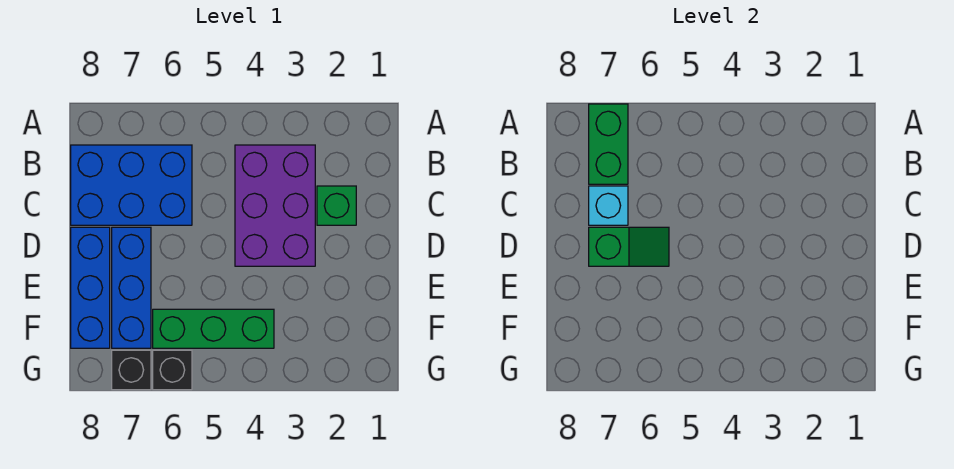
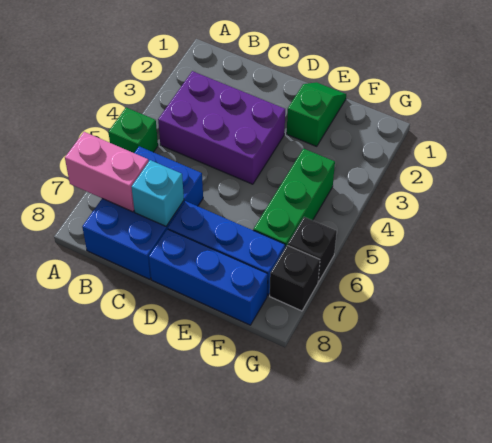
green brick A7:B7 level 2 -> pink brick A7:B7 level 2
green brick C2 level 1 -> green brick A5 level 1
green slope D6:D7 level 2 top 7 -> green slope E1:E2 level 1 top 2

